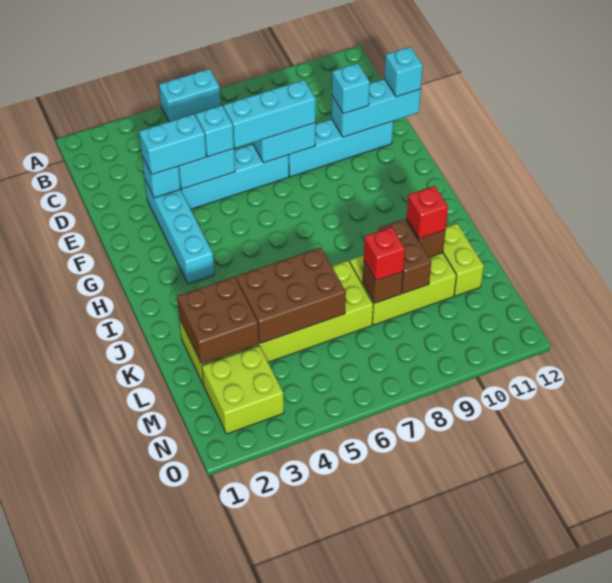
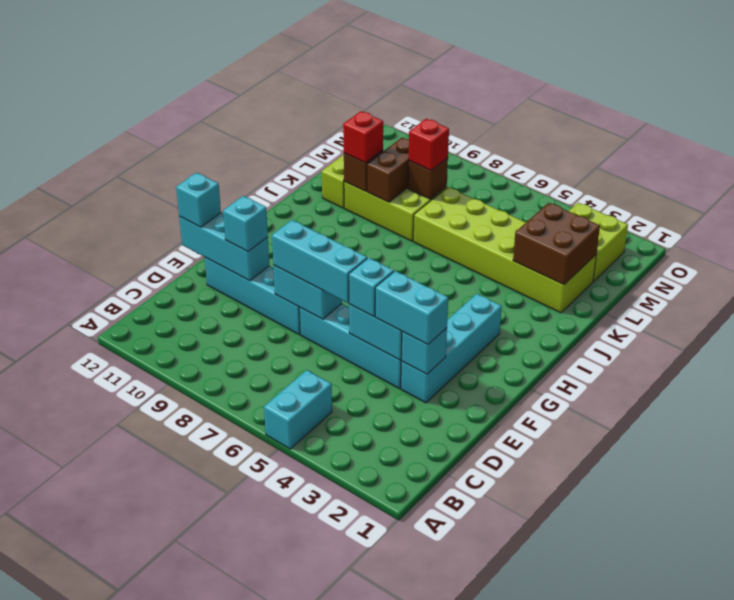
cyan brick A5:A6 level 1 -> cyan brick A5:B5 level 1
brown brick K4:L6 level 2 -> none

